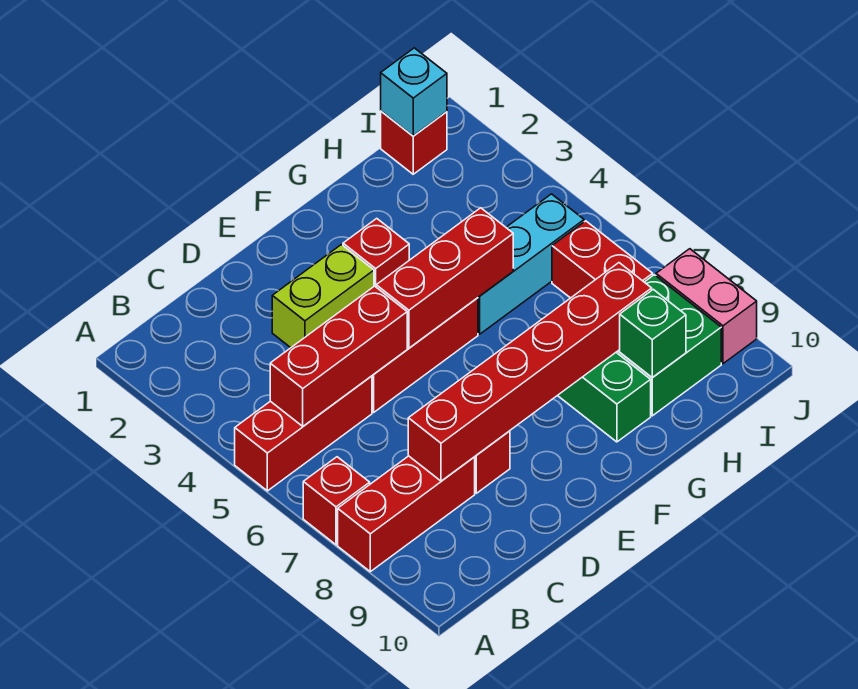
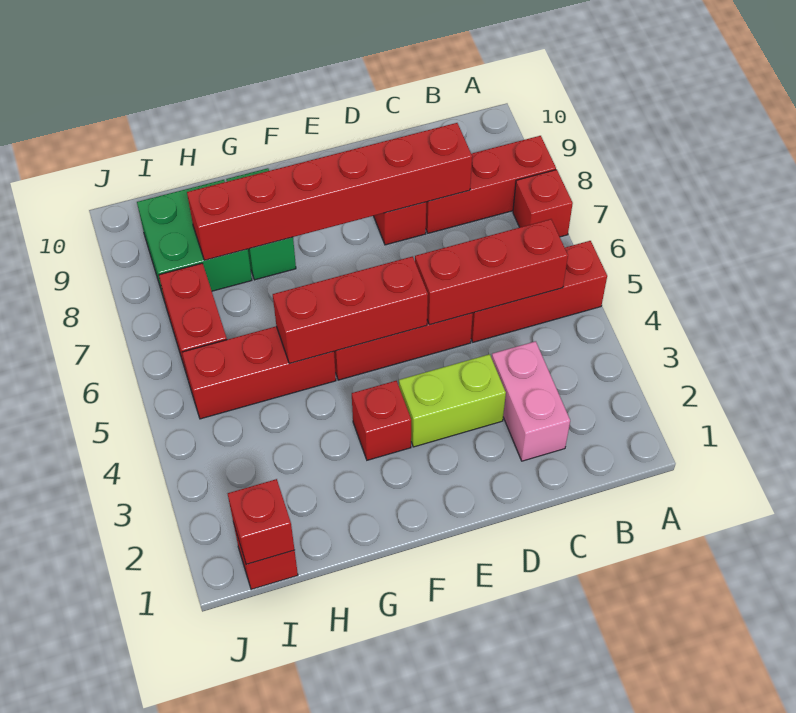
cyan brick G5:I5 level 1 -> red brick G5:I5 level 1
green brick H9 level 2 -> none
cyan brick I1 level 2 -> red brick I1 level 2
pink brick J8:J9 level 1 -> pink brick C2:C3 level 1

